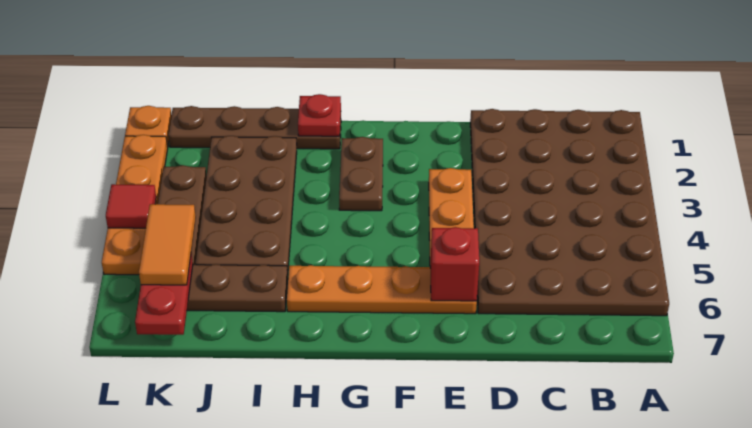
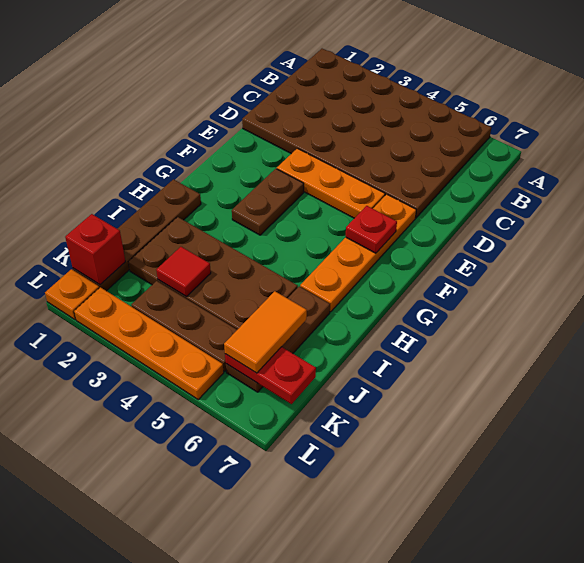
red brick E6 level 2 -> red brick K1 level 2
brown plate G2:G3 level 1 -> brown plate F3:G3 level 1
red plate H1 level 2 -> red plate F6 level 2
orange tile K5:K6 level 3 -> orange tile J6:K6 level 3
red tile L4 level 2 -> red tile J3 level 2

